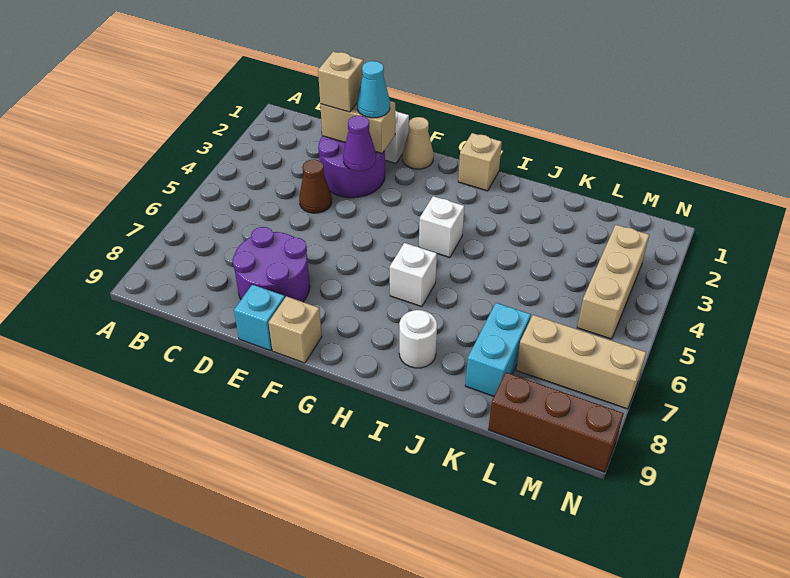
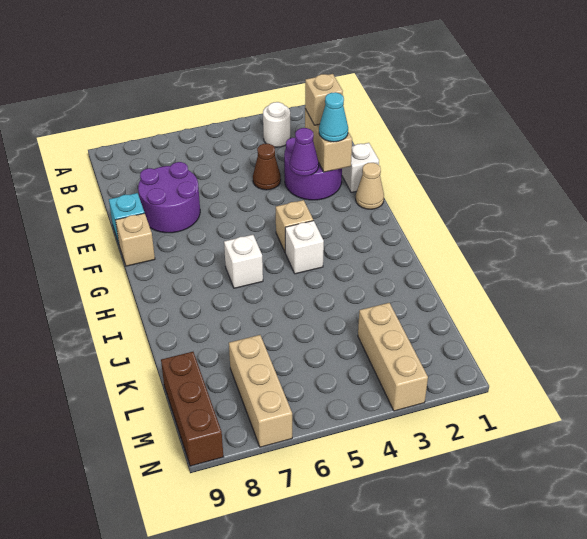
tan brick H1 level 1 -> tan brick G4 level 1
white round brick I8 level 1 -> white round brick B3 level 1
cyan brick K7:K8 level 1 -> none
tan brick M3:M5 level 1 -> tan brick L3:N3 level 1

